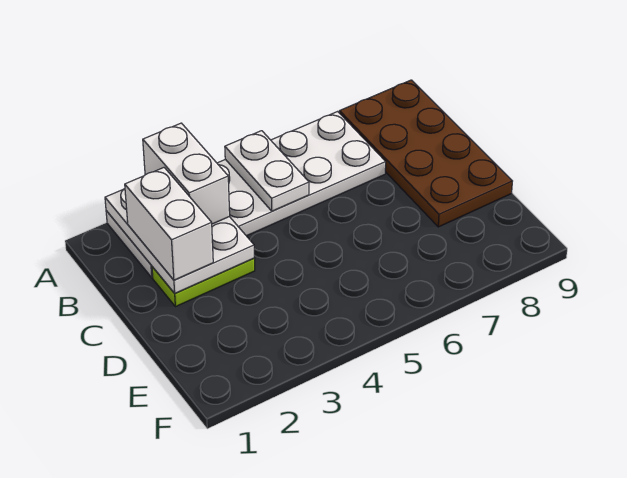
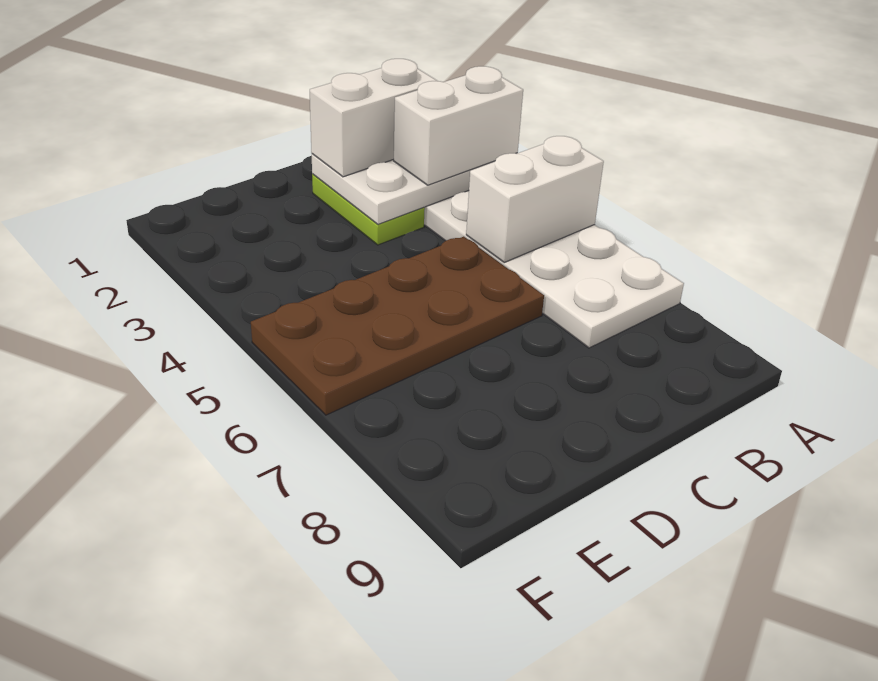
white plate A5:B5 level 2 -> white brick A5:B5 level 2
brown plate A8:D9 level 1 -> brown plate C5:F6 level 1

